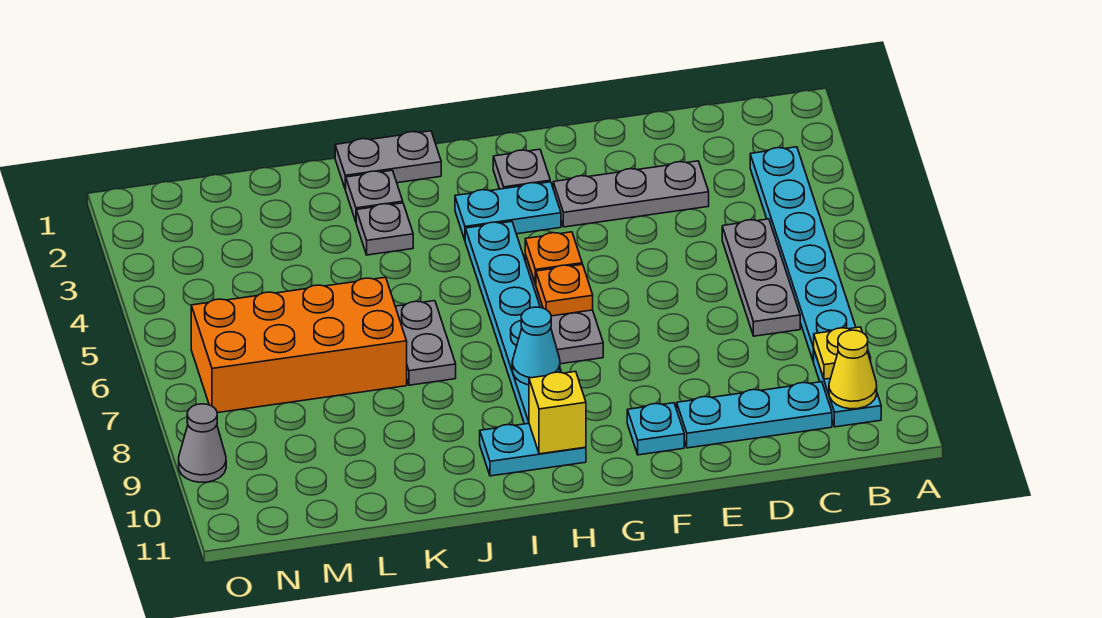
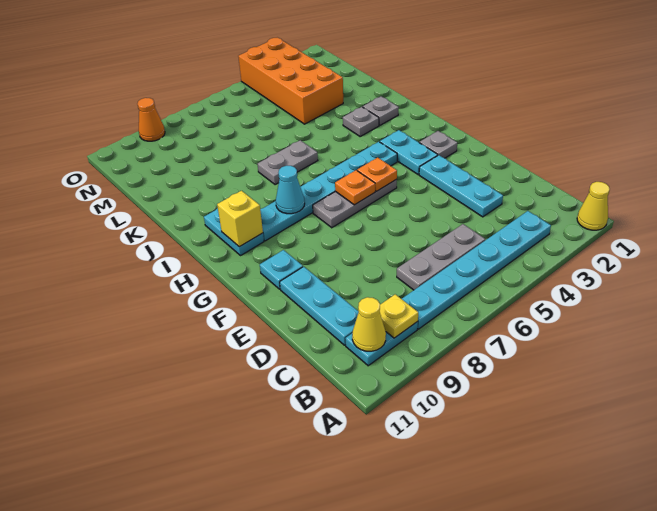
none -> yellow cone A1 level 1
grey plate D3:F3 level 1 -> cyan plate D3:F3 level 1
grey plate I1:J1 level 1 -> none
orange brick K6:N7 level 1 -> orange brick L3:O4 level 1
grey cone O9 level 1 -> orange cone O9 level 1

